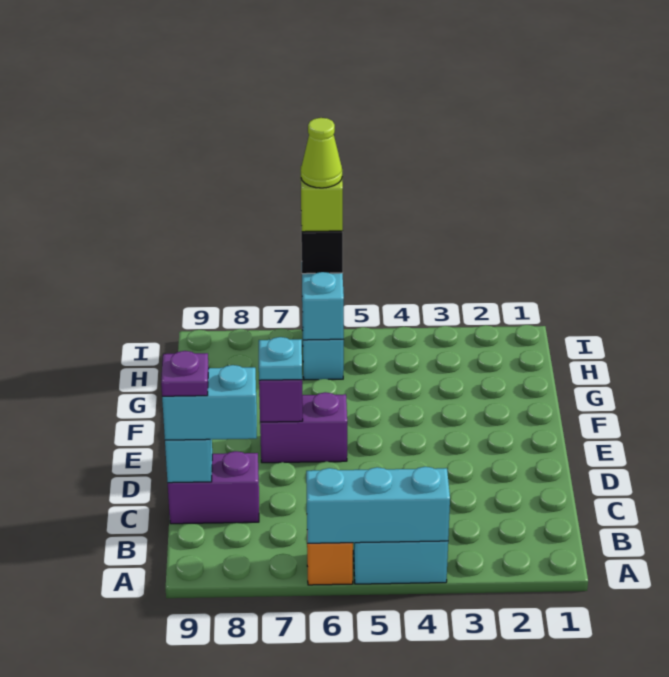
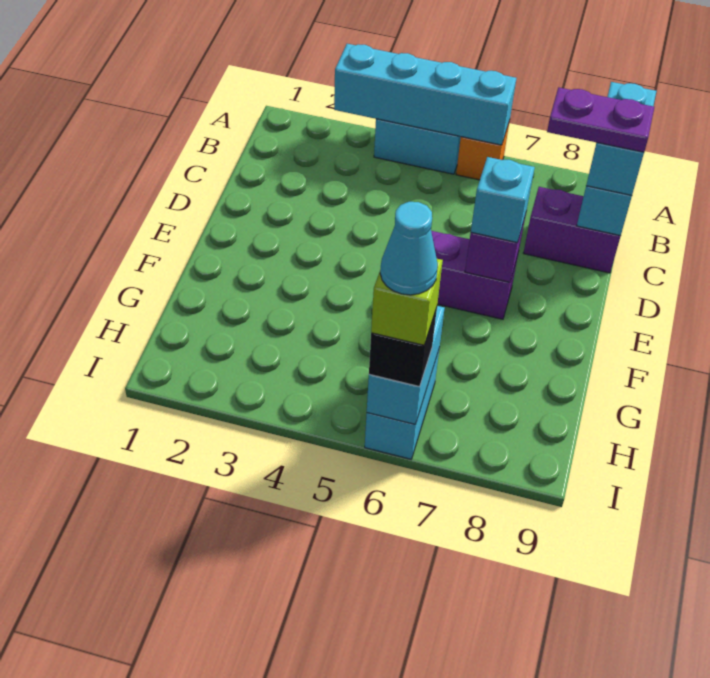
cyan brick A4:A6 level 2 -> cyan brick A3:A6 level 2
cyan brick C8:C9 level 3 -> cyan brick B9:C9 level 3
purple plate C9 level 4 -> purple plate C8:C9 level 4
cyan plate E7 level 3 -> cyan brick E7 level 3
lime cone I6 level 5 -> cyan cone I6 level 5

